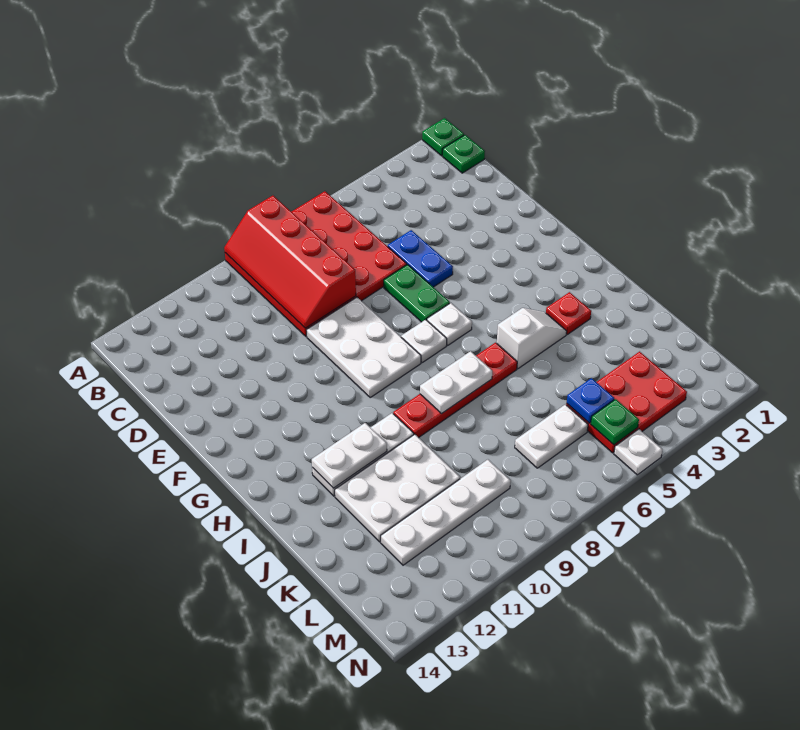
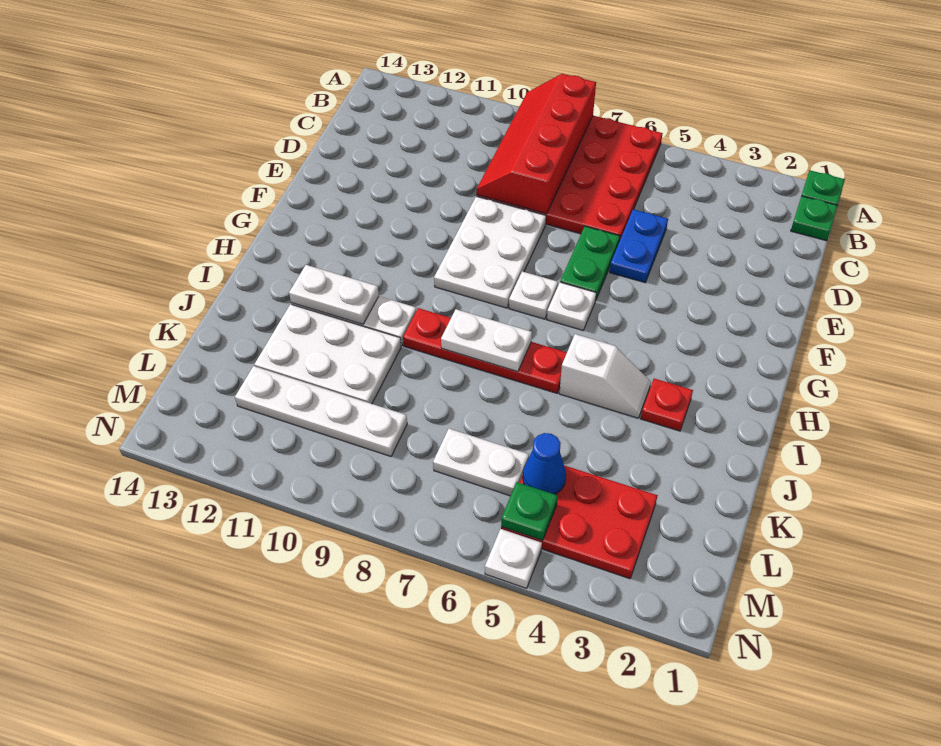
blue plate L5 level 2 -> blue cone L5 level 2

